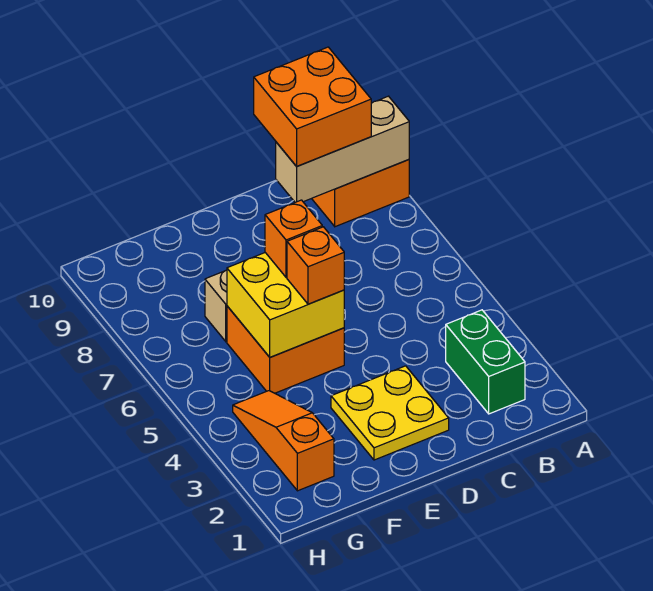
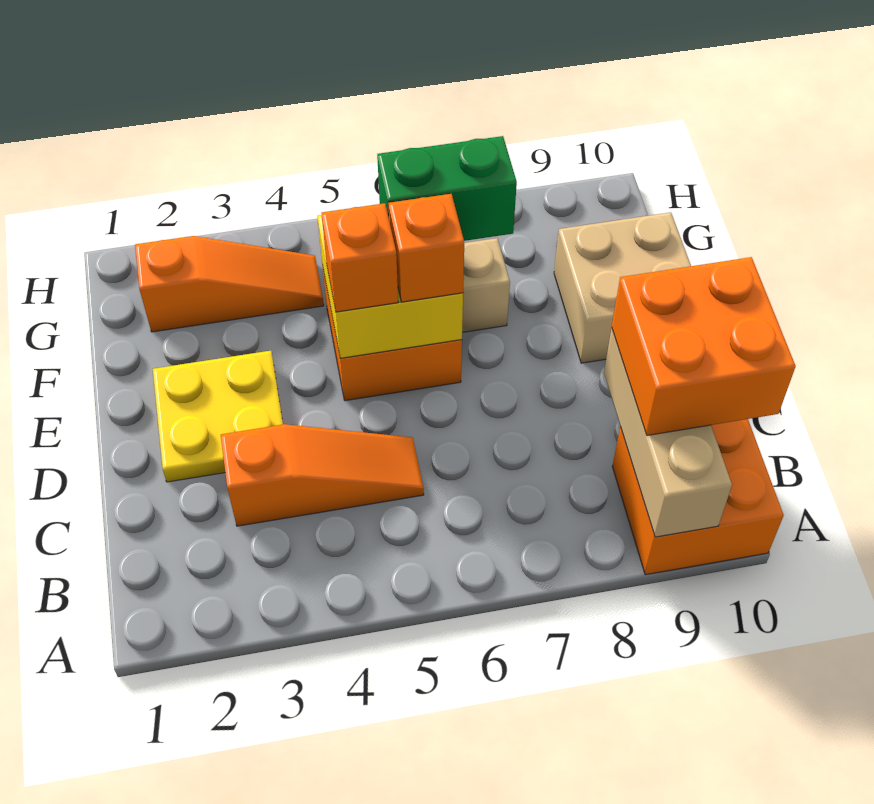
green brick B2:B3 level 1 -> green brick F6:F7 level 3
none -> orange slope C3:C5 level 1 top 3
none -> tan brick E9:F10 level 1

